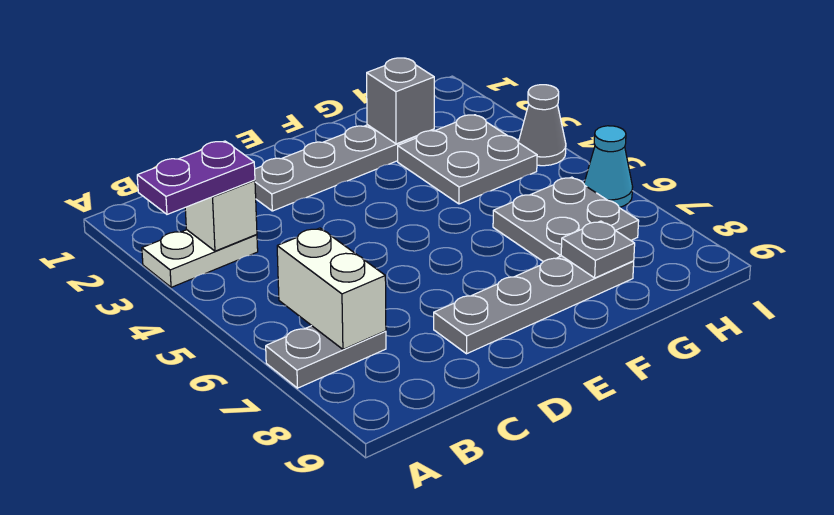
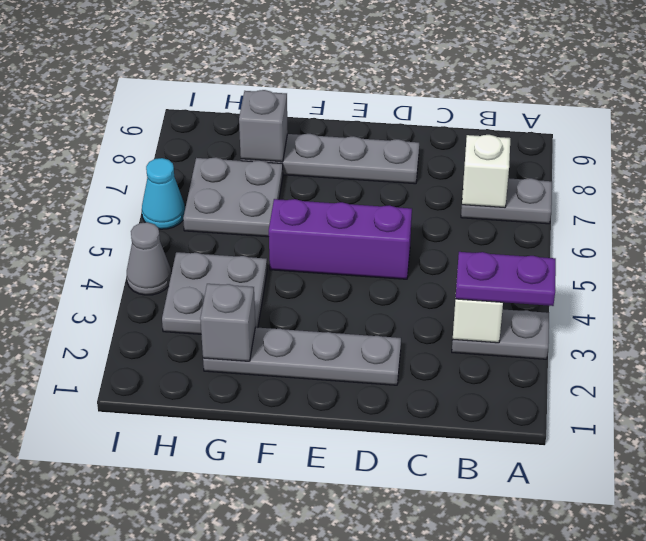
white plate A3:B3 level 1 -> grey plate A3:B3 level 1
white brick B6:B7 level 2 -> white brick B7 level 2
none -> purple brick D5:F5 level 1
grey plate G8 level 2 -> grey brick G8 level 2

